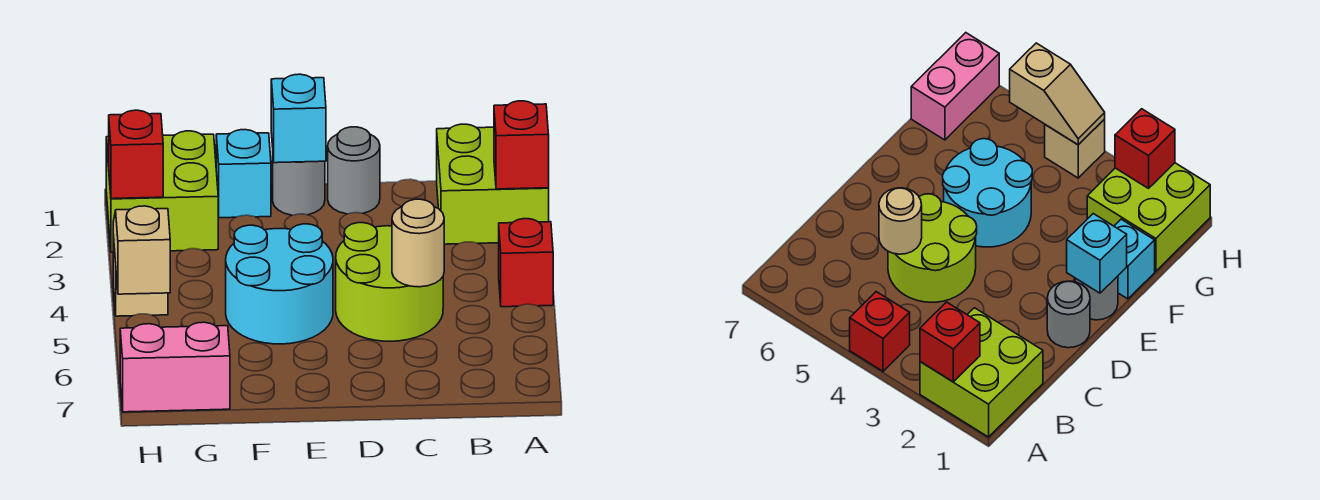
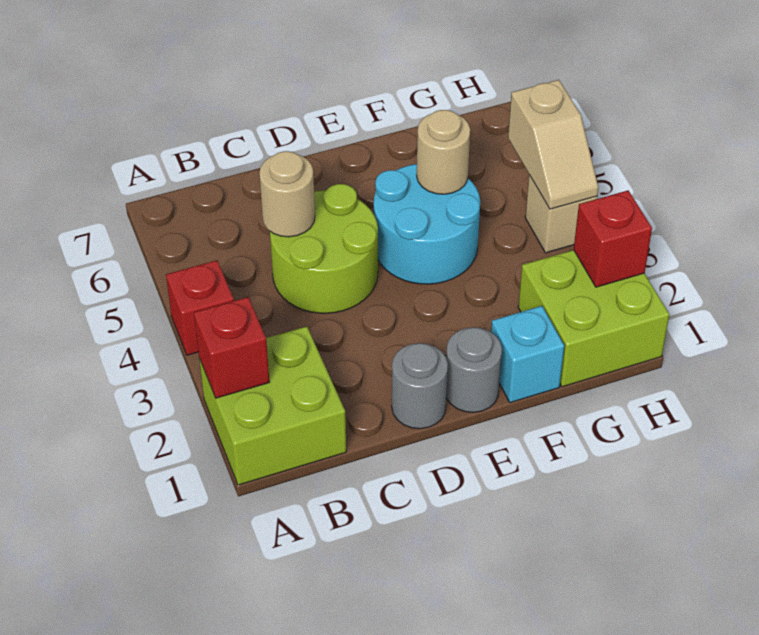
cyan brick E1 level 2 -> none
none -> tan round brick F5 level 2
pink brick G7:H7 level 1 -> none

